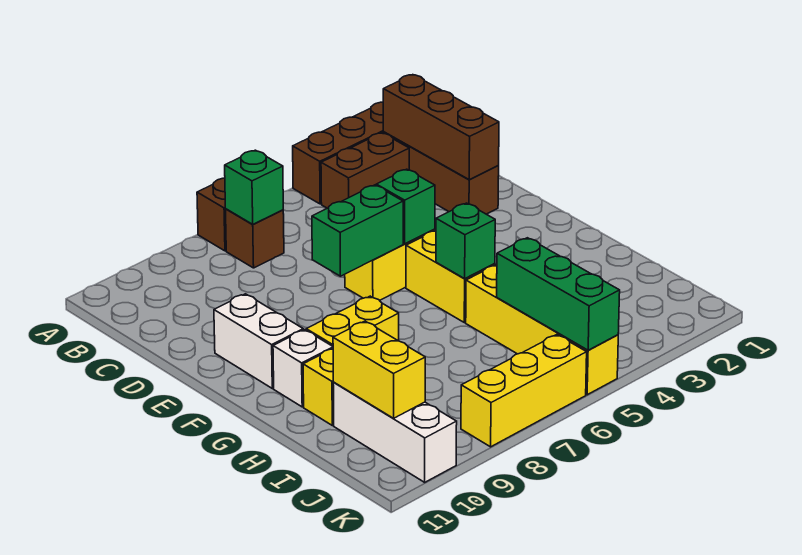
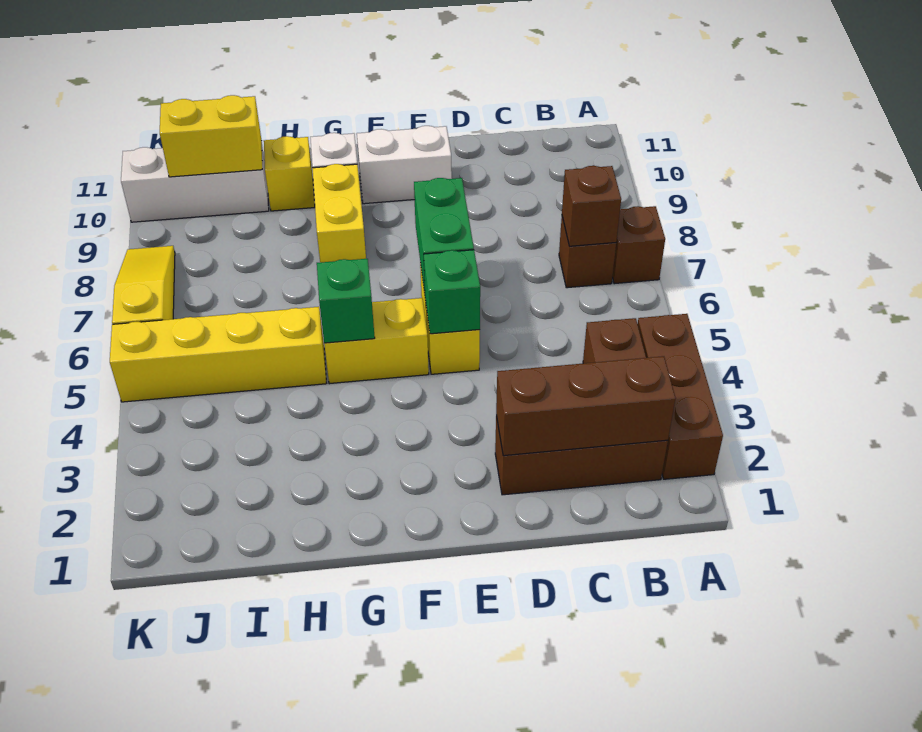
green brick B7 level 2 -> brown brick B7 level 2
green brick I5:K5 level 2 -> none
yellow brick K6:K8 level 1 -> yellow slope K6:K8 level 1 top 6

